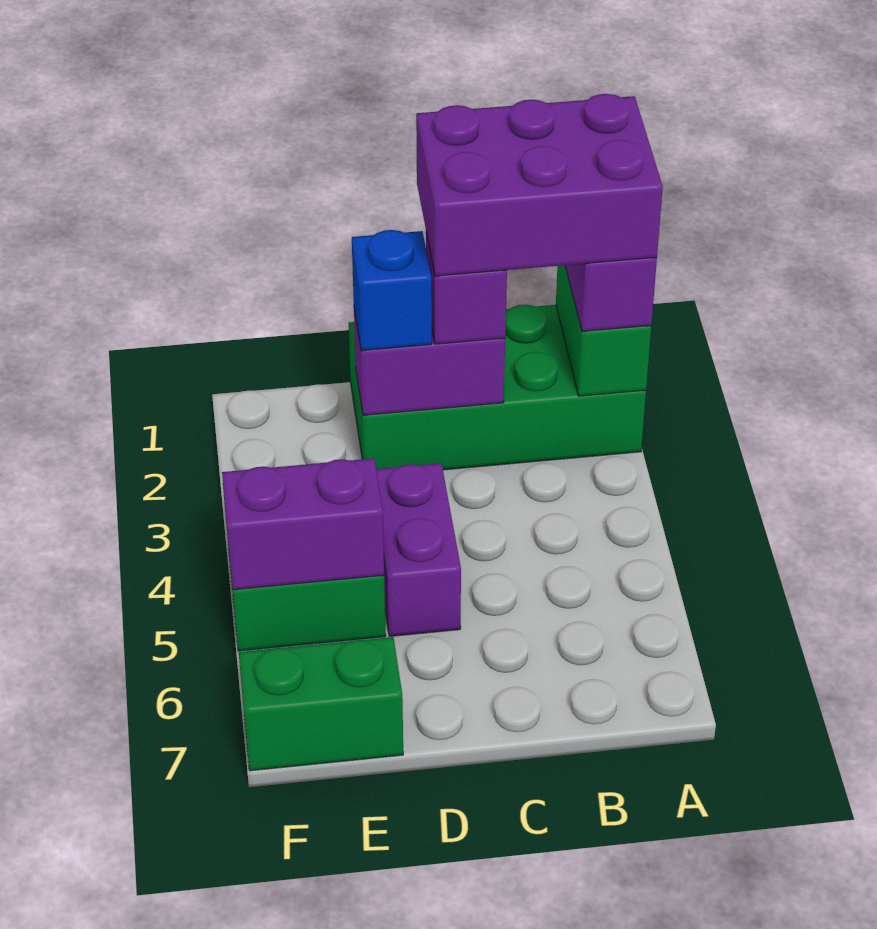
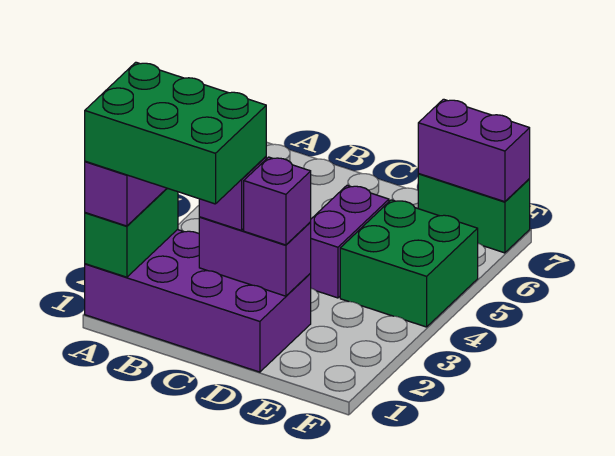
green brick A1:D2 level 1 -> purple brick A1:D2 level 1
purple brick A1:C2 level 4 -> green brick A1:C2 level 4
blue brick D2 level 3 -> purple brick D2 level 3
purple brick E5:F5 level 2 -> purple brick E7:F7 level 2

